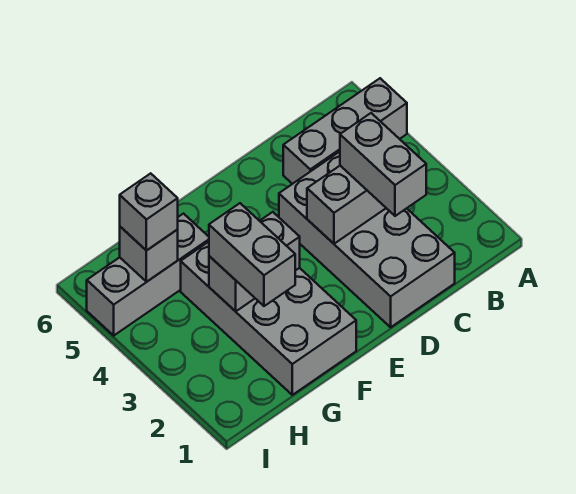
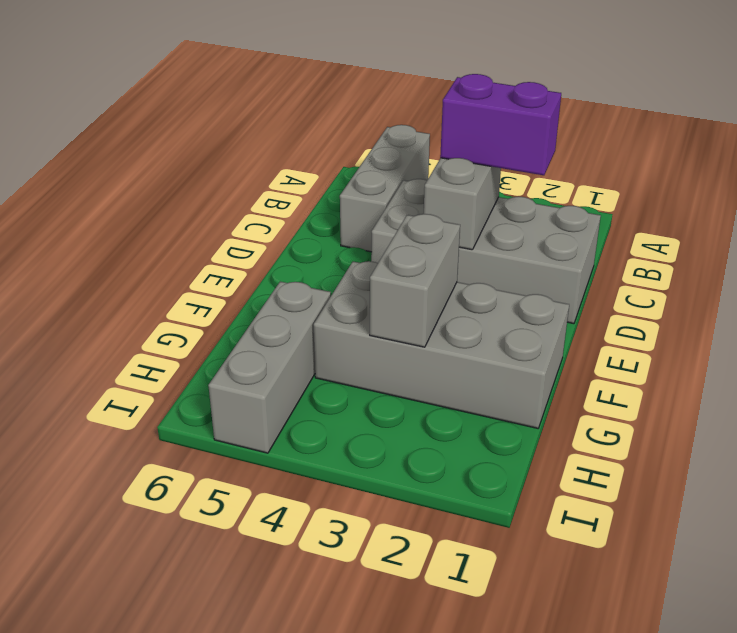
grey brick C2:C3 level 3 -> purple brick C2:C3 level 3
grey brick G2:G3 level 3 -> none
grey brick H5 level 2 -> none
grey brick H5 level 3 -> none

